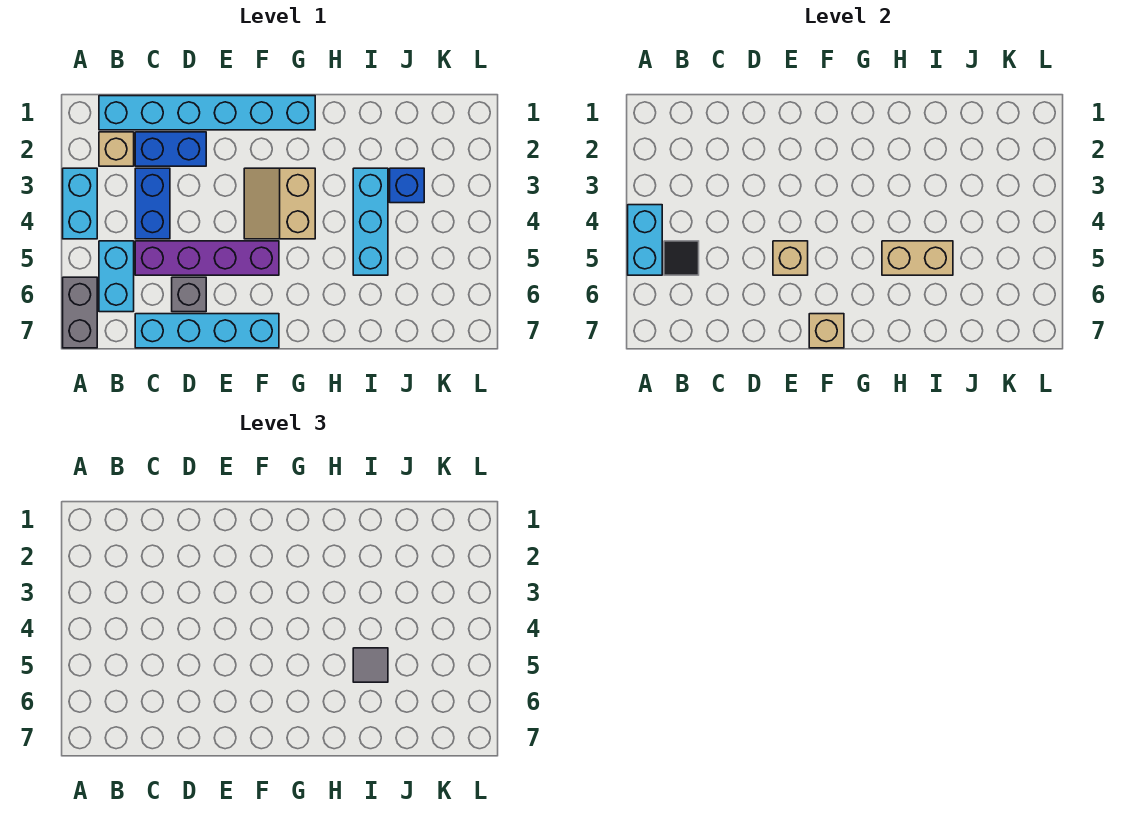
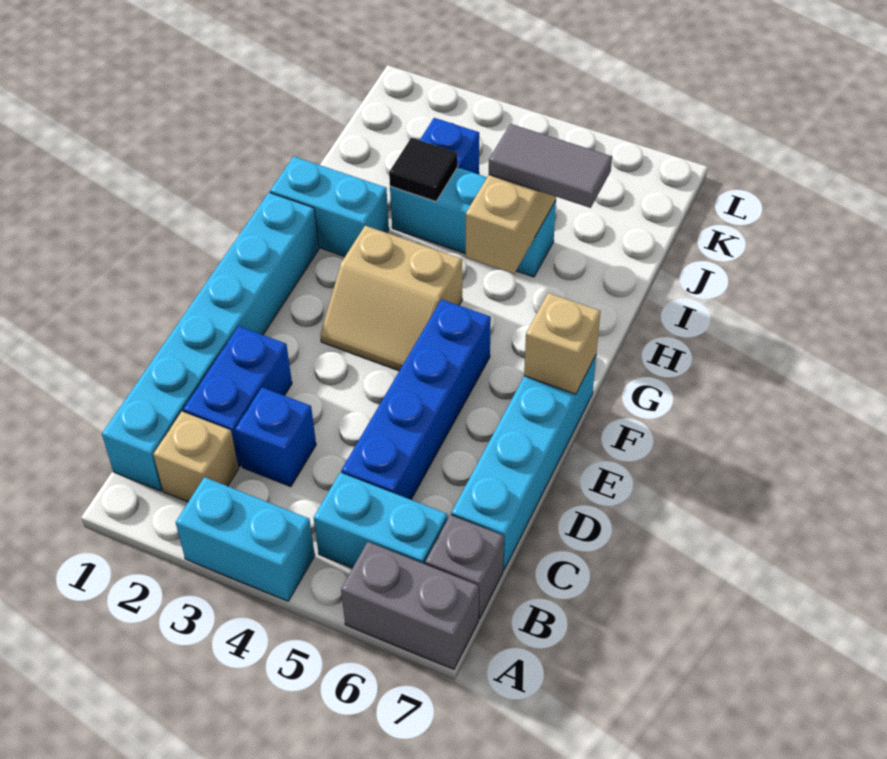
cyan brick A4:A5 level 2 -> cyan brick H1:H2 level 1
black tile B5 level 2 -> black tile I3 level 2
blue brick C3:C4 level 1 -> blue brick C3 level 1
purple brick C5:F5 level 1 -> blue brick C5:F5 level 1
grey brick D6 level 1 -> grey brick B7 level 1
tan brick E5 level 2 -> none
grey tile I5 level 3 -> grey tile I5:I6 level 3

